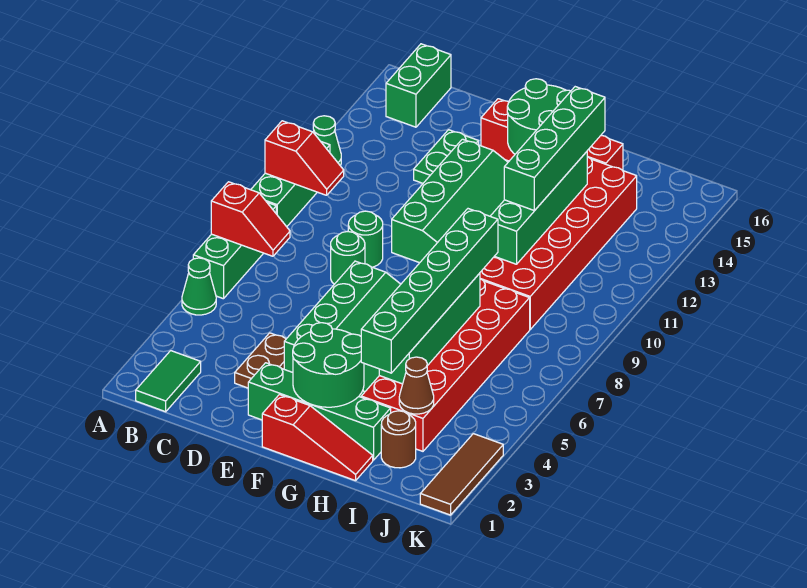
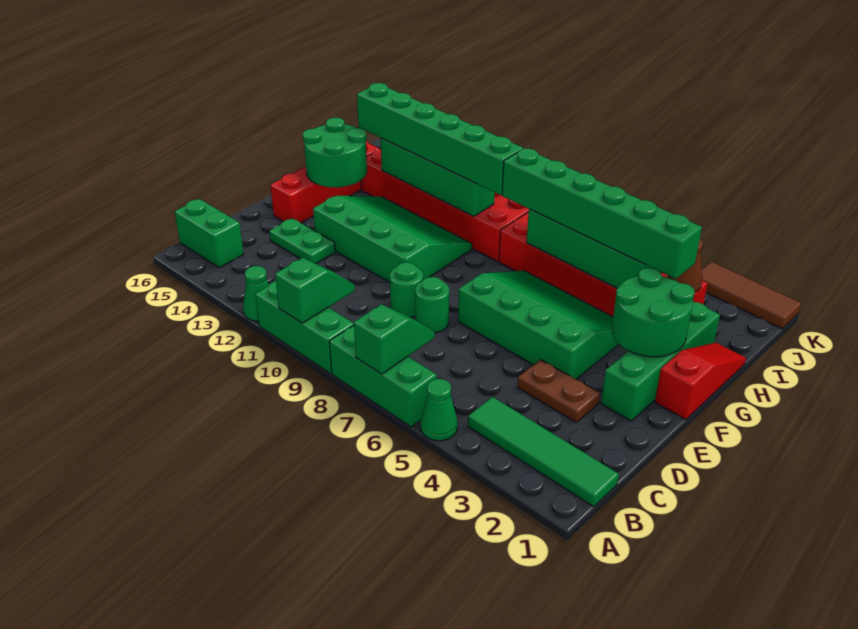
red slope A7:B7 level 2 top A -> green slope A7:B7 level 2 top A
red slope A10:B10 level 2 top A -> green slope A10:B10 level 2 top A
green tile B1:B2 level 1 -> green tile B1:B4 level 1
green brick H11:H14 level 3 -> green brick H9:H14 level 3
brown round brick I2 level 1 -> none

